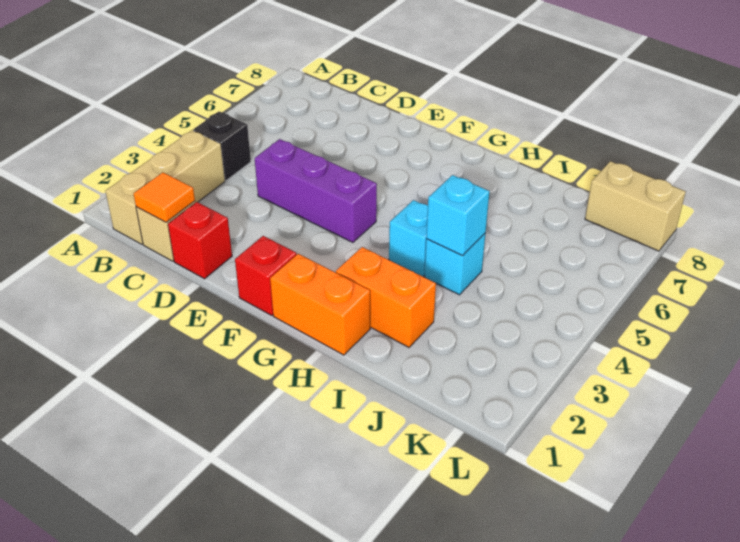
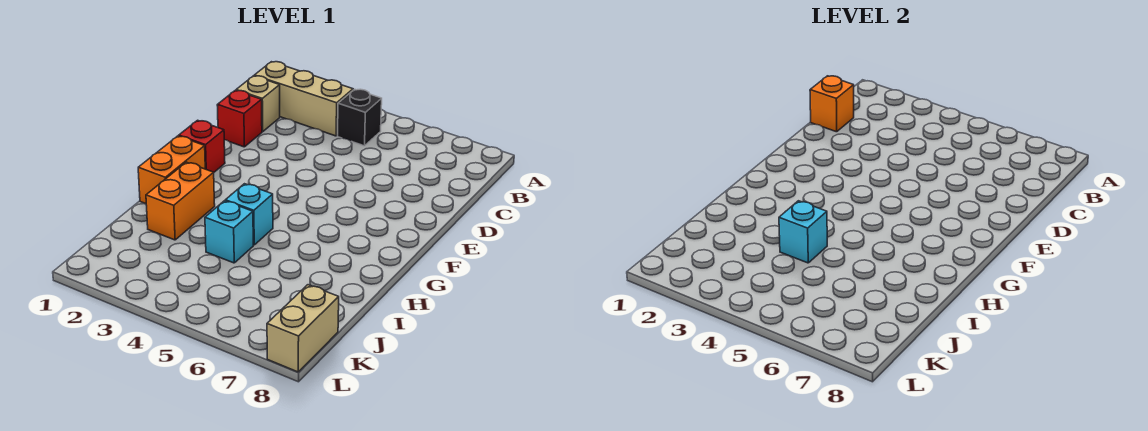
orange tile C1 level 2 -> orange brick C1 level 2
purple brick D4:F4 level 1 -> none

